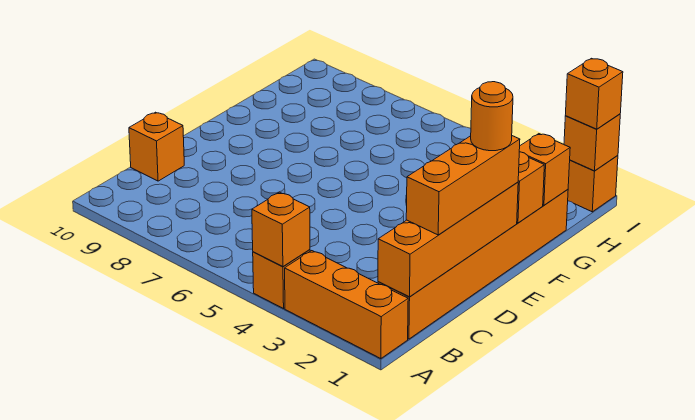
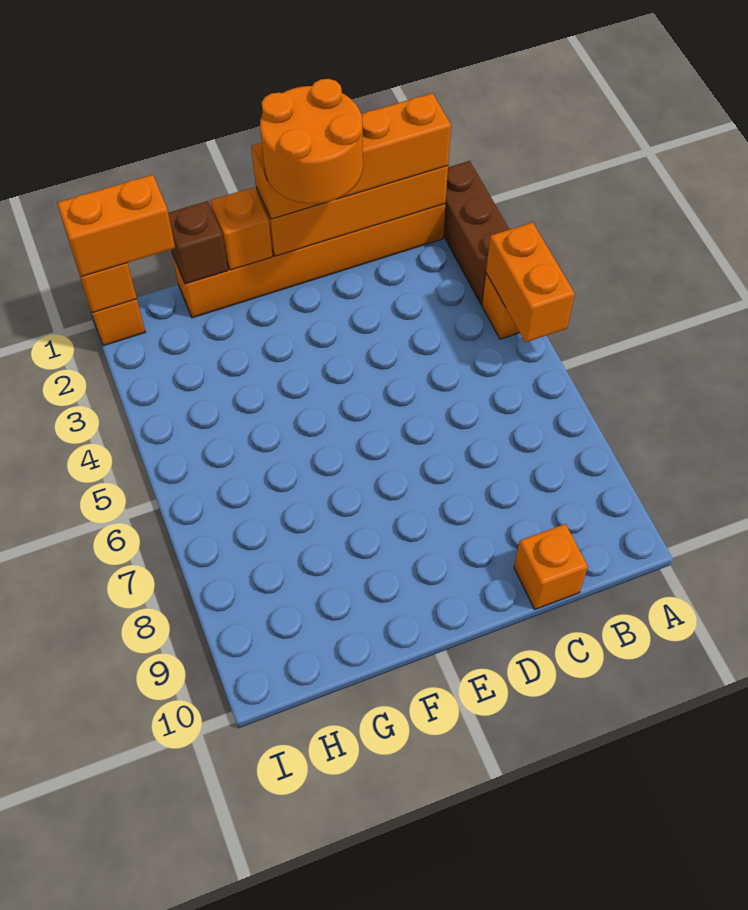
orange brick A1:A3 level 1 -> brown brick A1:A3 level 1
orange brick A4 level 2 -> orange brick A4:A5 level 2
orange brick C1:E1 level 3 -> orange brick B1:E1 level 3
orange round brick E1 level 4 -> orange round brick D1:E2 level 4
orange brick G1 level 2 -> brown brick G1 level 2
orange brick I1 level 3 -> orange brick H1:I1 level 3

